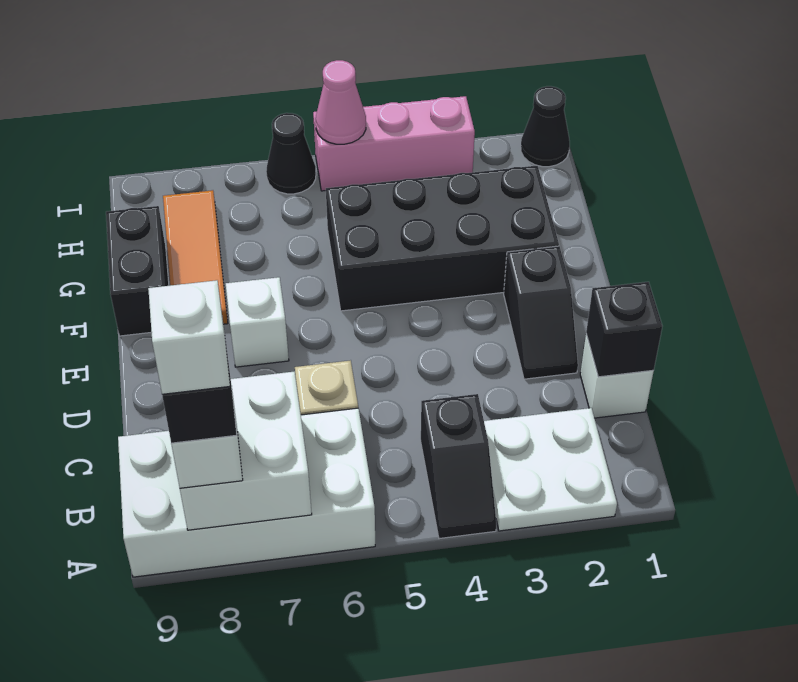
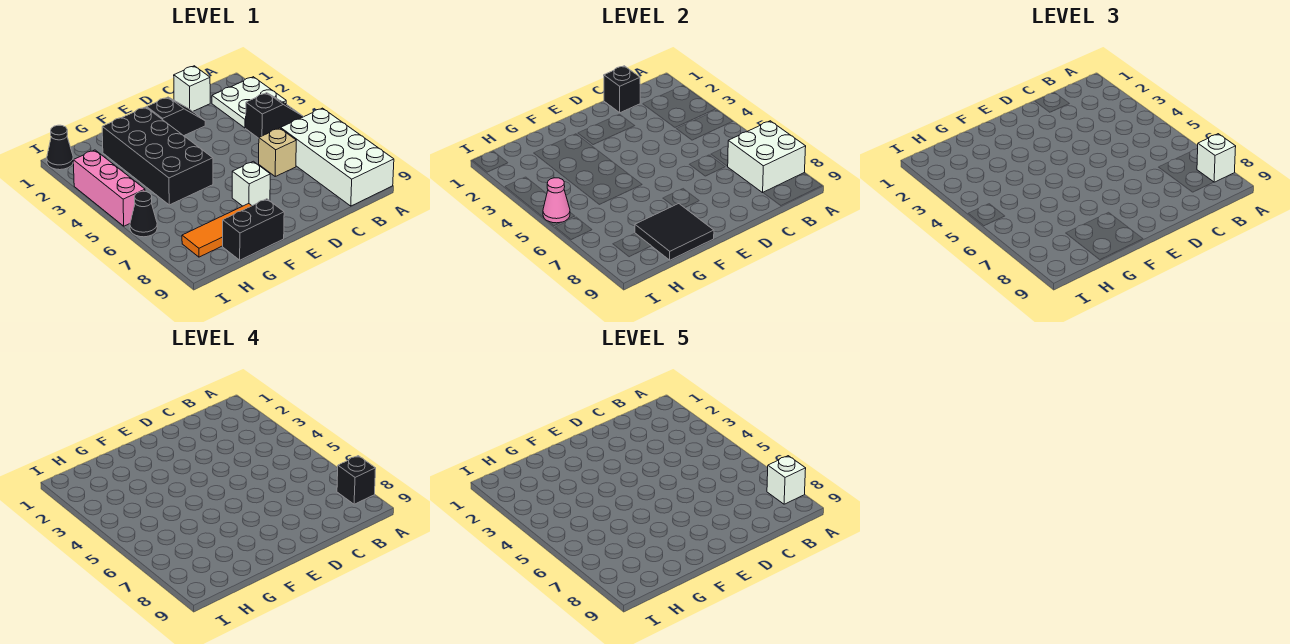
none -> black tile F8:G9 level 2

